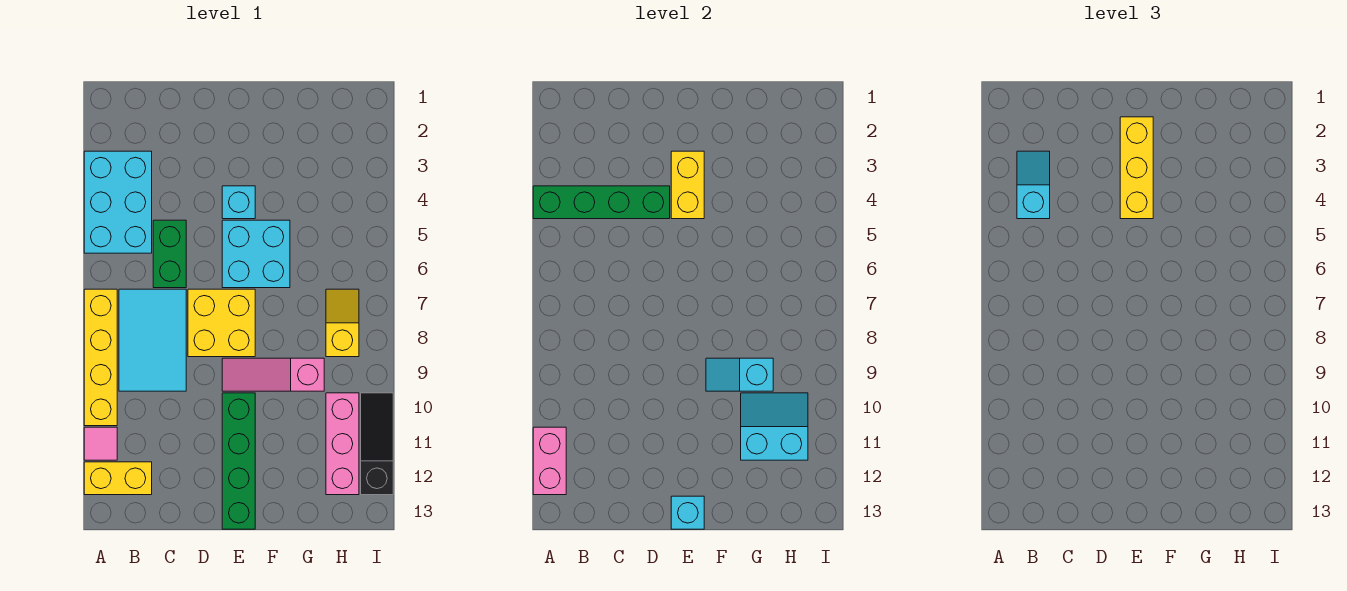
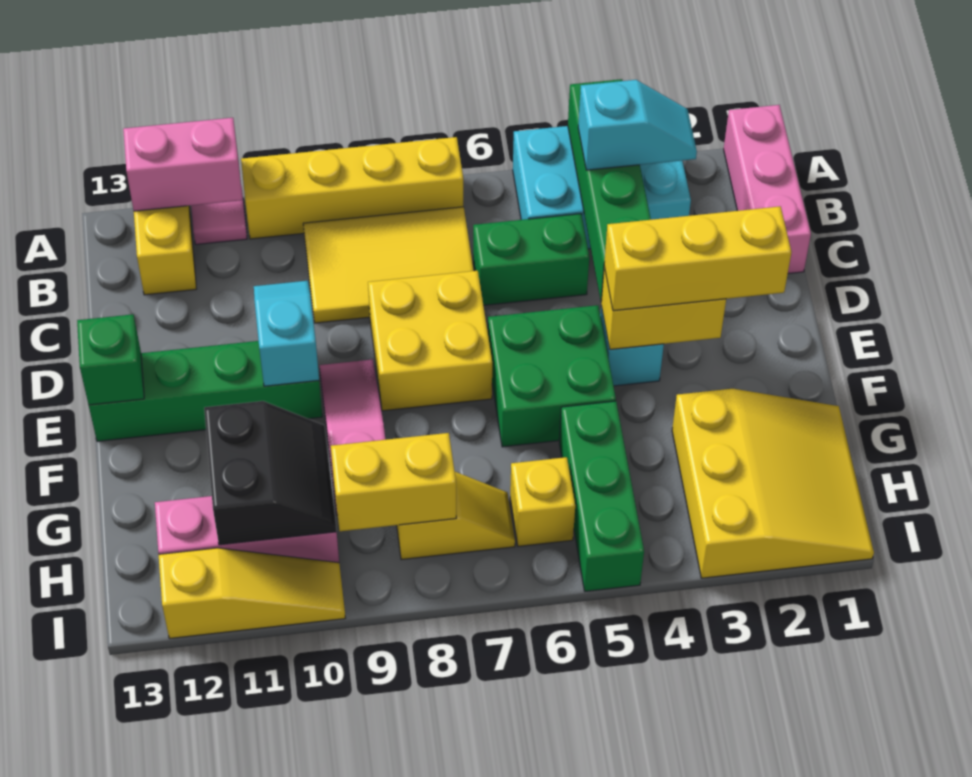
none -> pink brick A1:C1 level 1
cyan tile B7:C9 level 1 -> yellow tile B7:C9 level 1
cyan brick E5:F6 level 1 -> green brick E5:F6 level 1
cyan brick E13 level 2 -> green brick E13 level 2
cyan slope F9:G9 level 2 top G -> cyan slope D10:E10 level 2 top E
none -> yellow slope G1:I3 level 1 top 3
none -> green brick G5:I5 level 1
cyan slope G10:H11 level 2 top 11 -> black slope G10:H11 level 2 top 11
none -> yellow brick H6 level 1
none -> yellow brick H8:H9 level 2
black slope I10:I12 level 1 top 12 -> yellow slope I10:I12 level 1 top 12

